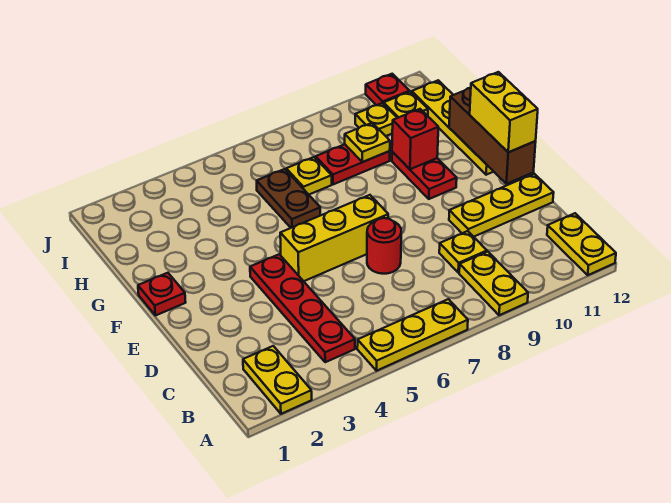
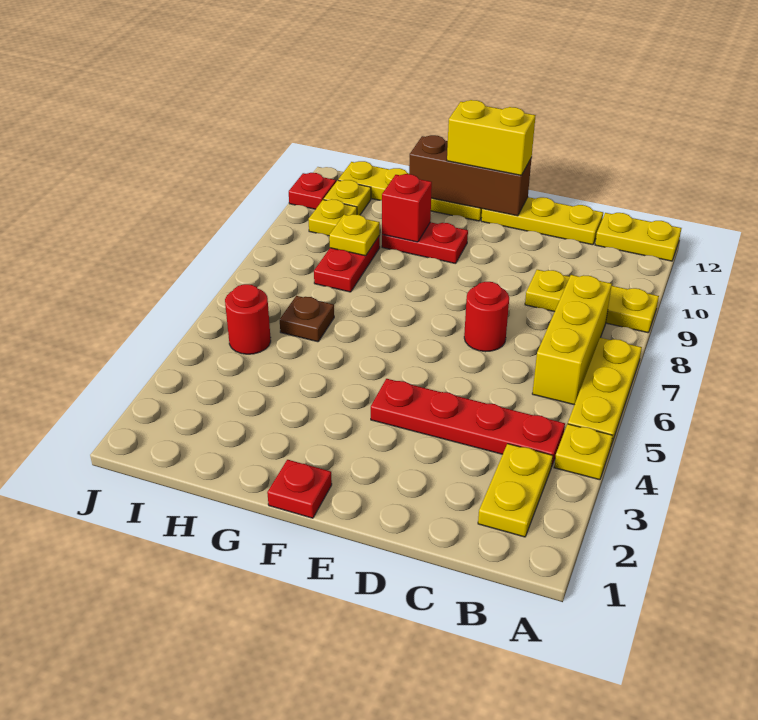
yellow plate A2:B2 level 1 -> yellow plate B2:B3 level 1
yellow plate D10:D12 level 1 -> yellow plate C12:E12 level 1
yellow brick E5:E7 level 1 -> yellow brick B6:B8 level 1
brown plate G6:H6 level 1 -> brown plate H6 level 1
yellow plate H7 level 1 -> yellow plate A4 level 1
none -> red round brick I5 level 1

